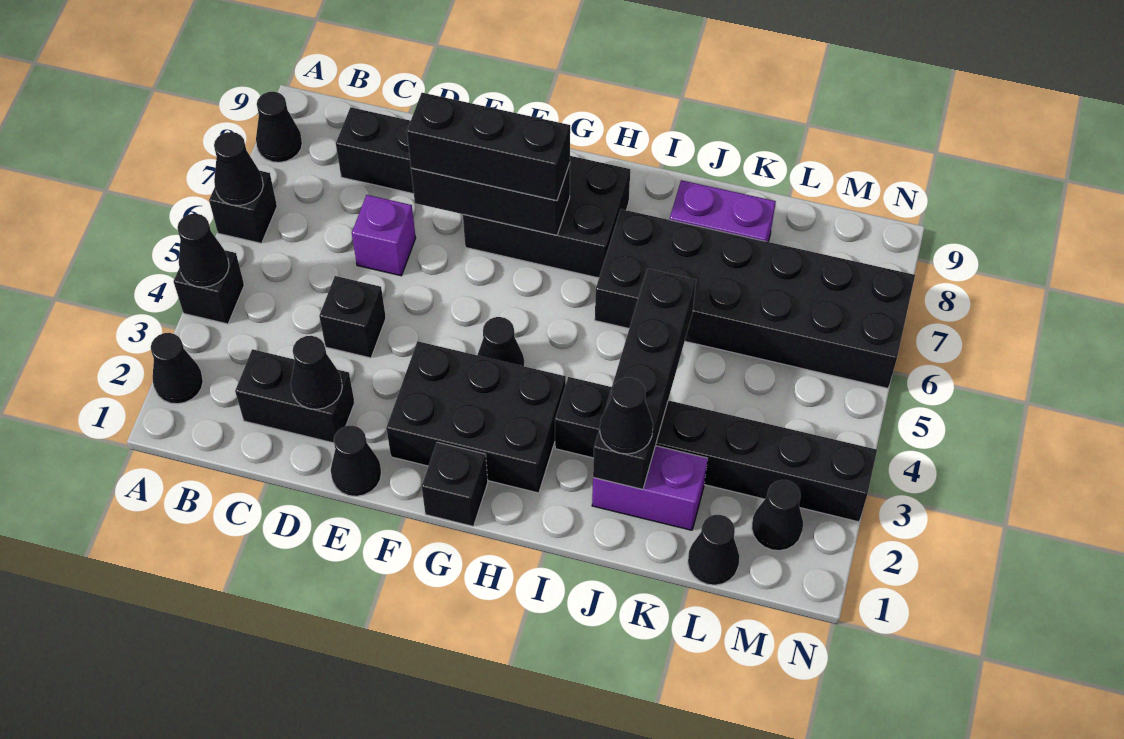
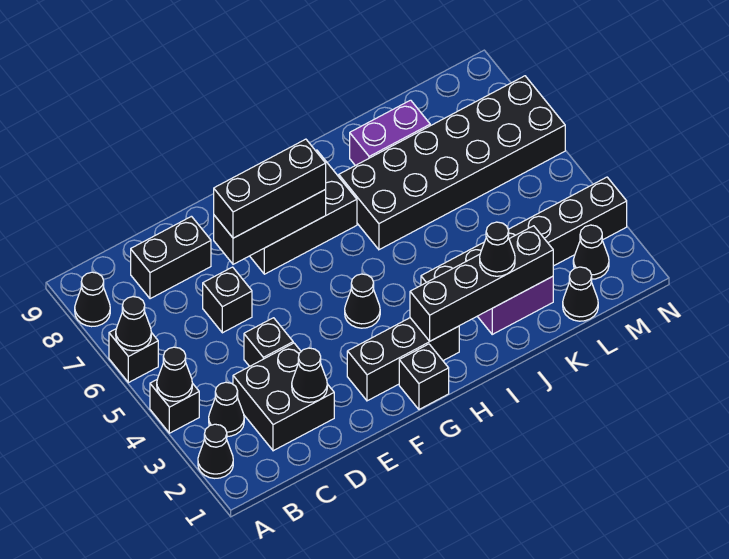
black brick C2:D2 level 1 -> black brick C2:D3 level 1
purple brick D6 level 1 -> black brick D6 level 1
black cone E1 level 1 -> black cone B3 level 1
black brick F2:H3 level 1 -> black brick F2:H2 level 1
black brick J2:J5 level 2 -> black brick H2:K2 level 2

